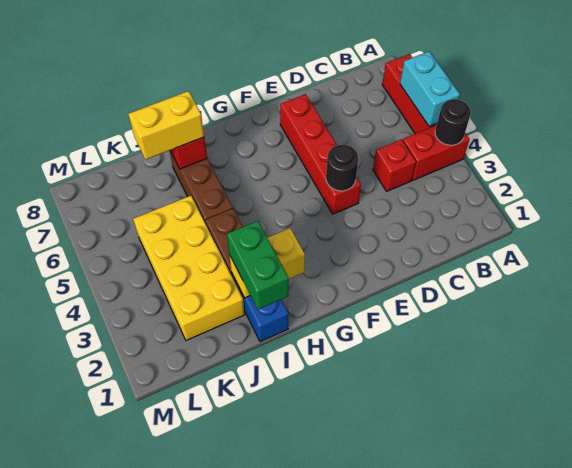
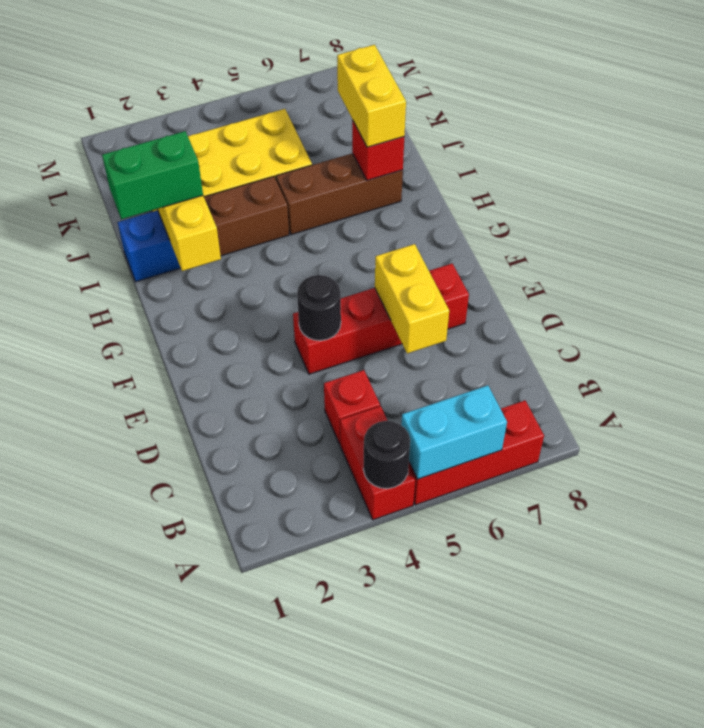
none -> yellow brick D6:E6 level 2

